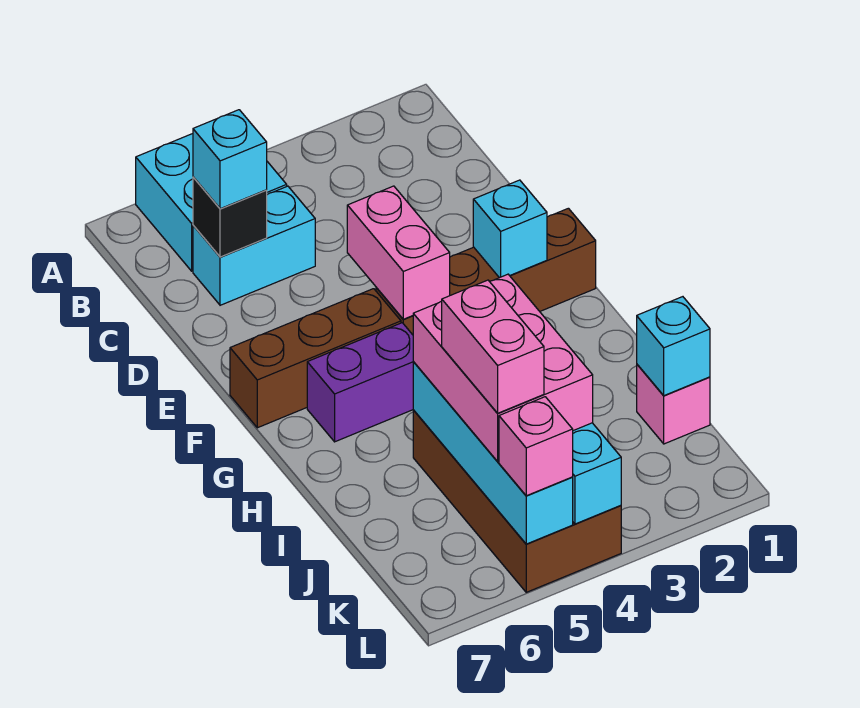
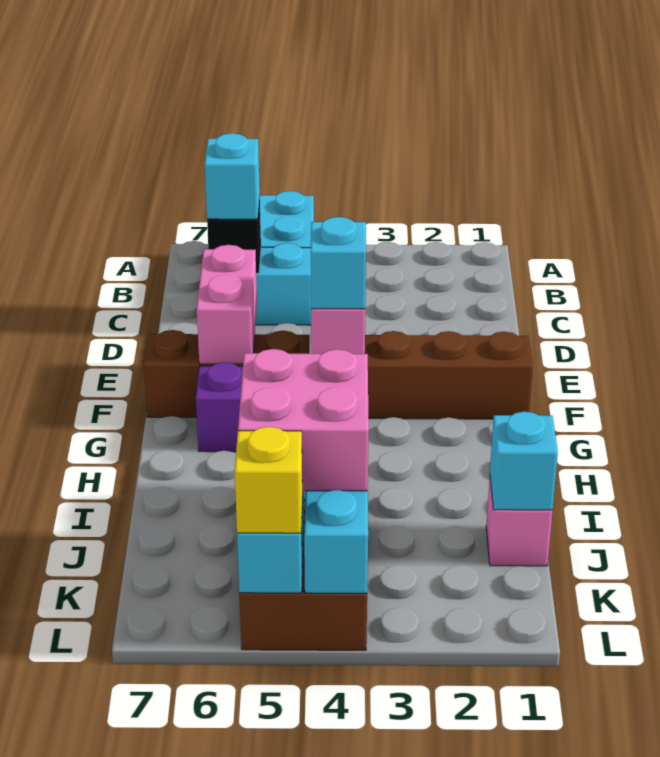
cyan brick F2 level 2 -> cyan brick F4 level 3
pink brick I4:K5 level 3 -> pink brick J4:K5 level 3
pink brick J5:K5 level 4 -> pink brick E6:F6 level 2
pink brick L5 level 3 -> yellow brick L5 level 3

